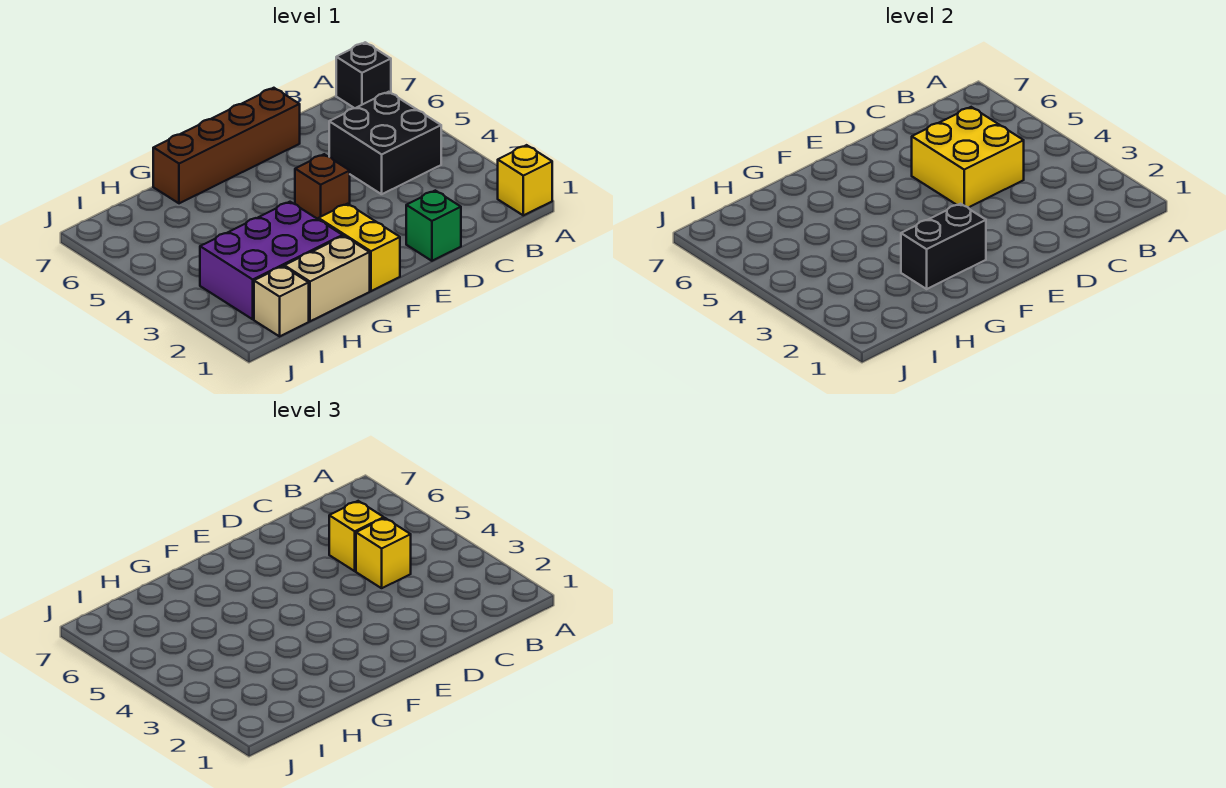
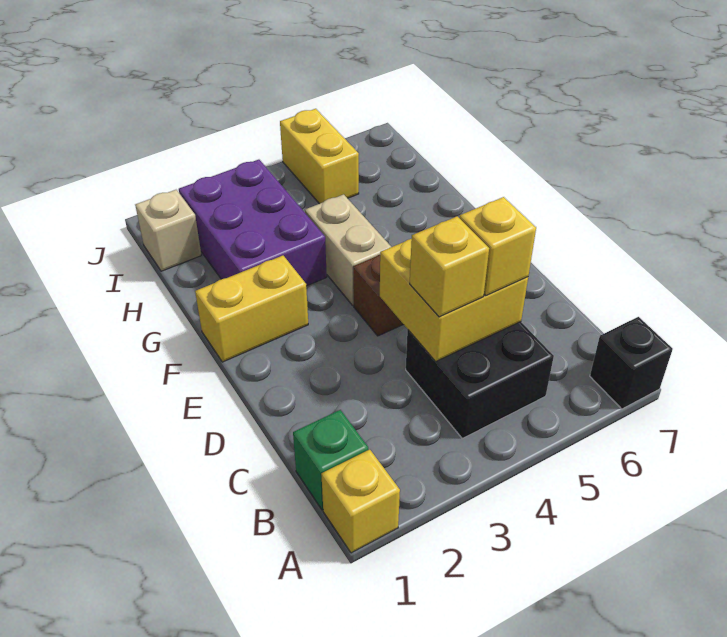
green brick D1 level 1 -> green brick B1 level 1
brown brick D7:G7 level 1 -> none
black brick F2:G2 level 2 -> none
tan brick G1:H1 level 1 -> tan brick F4:G4 level 1
none -> yellow brick I5:J5 level 1

